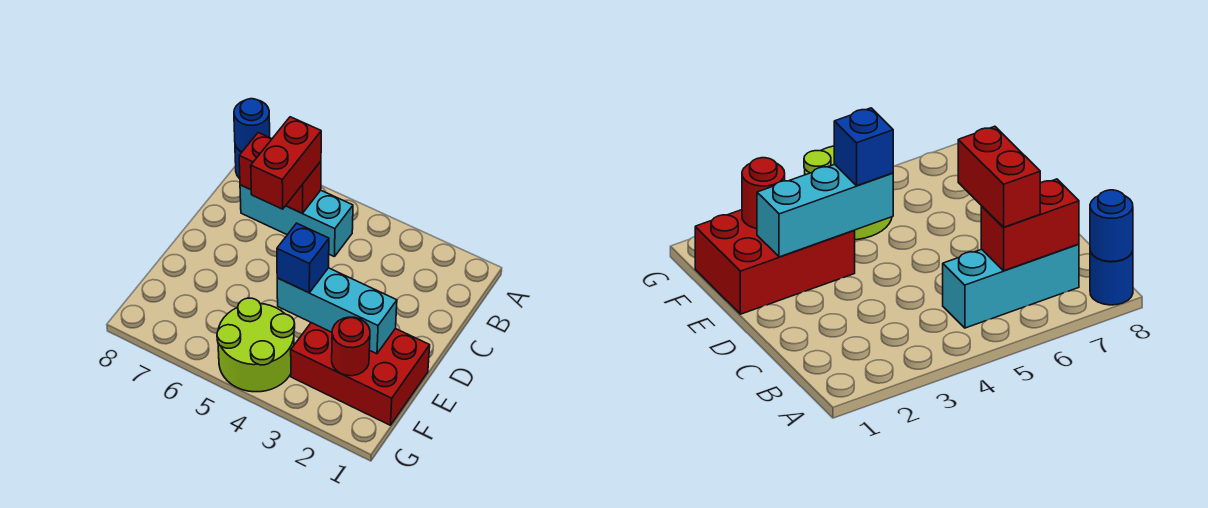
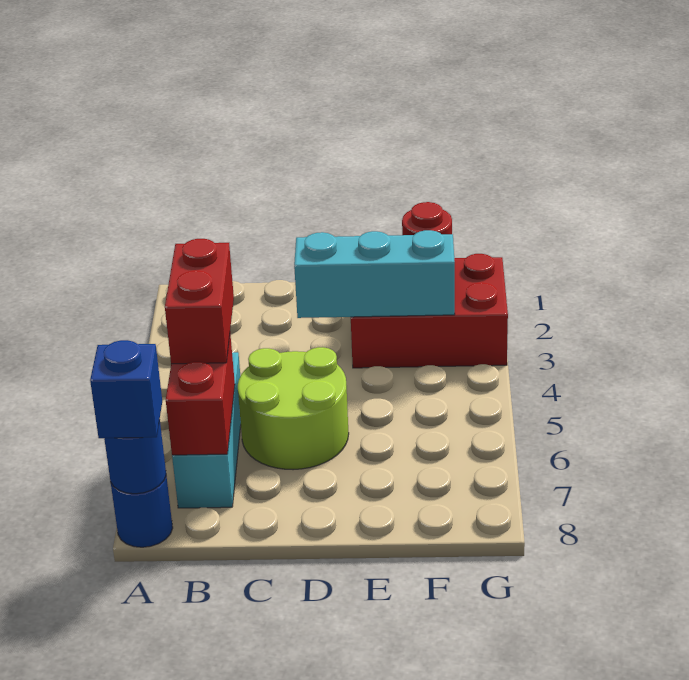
red brick B6:C6 level 3 -> red brick B5:B6 level 3
red brick E1:F3 level 1 -> red brick E2:G3 level 1
cyan brick E2:E4 level 2 -> cyan brick D3:F3 level 2
blue brick E4 level 3 -> blue brick A8 level 3
lime round brick F4:G5 level 1 -> lime round brick C5:D6 level 1

